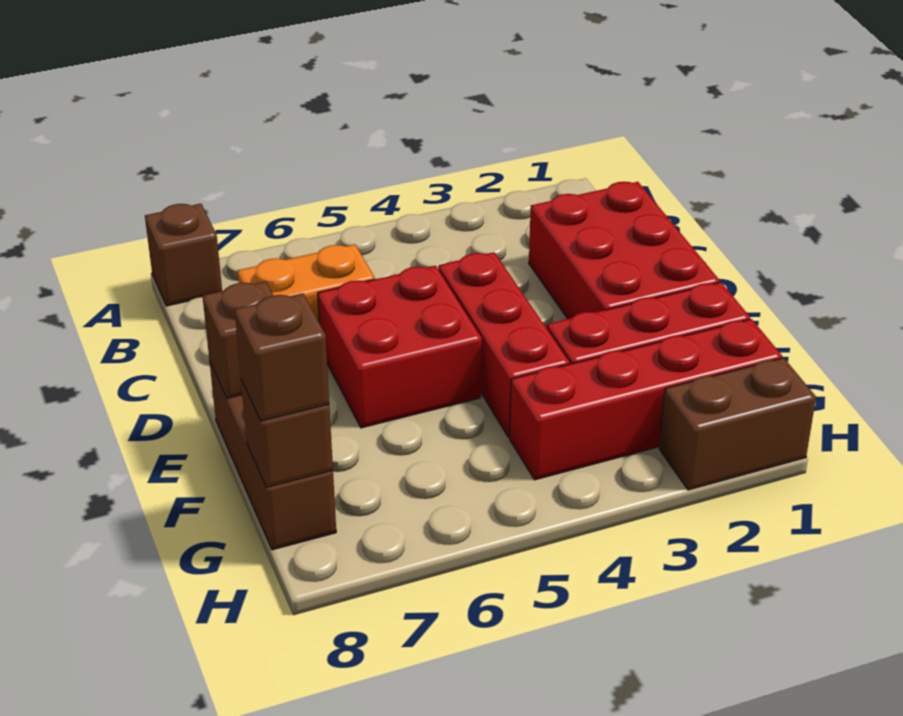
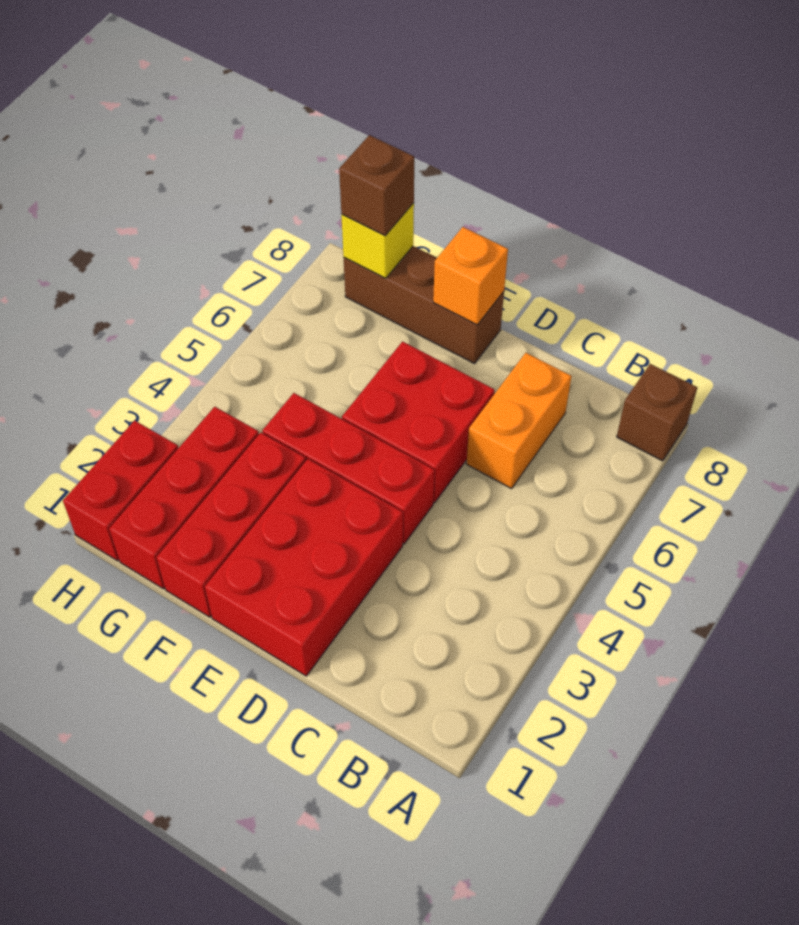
red brick C1:E2 level 1 -> red brick D1:E3 level 1
brown brick E8 level 2 -> orange brick E8 level 2
red brick G1:G4 level 1 -> red brick G1:G3 level 1
brown brick G8 level 2 -> yellow brick G8 level 2
brown brick H1:H2 level 1 -> red brick H1:H2 level 1

